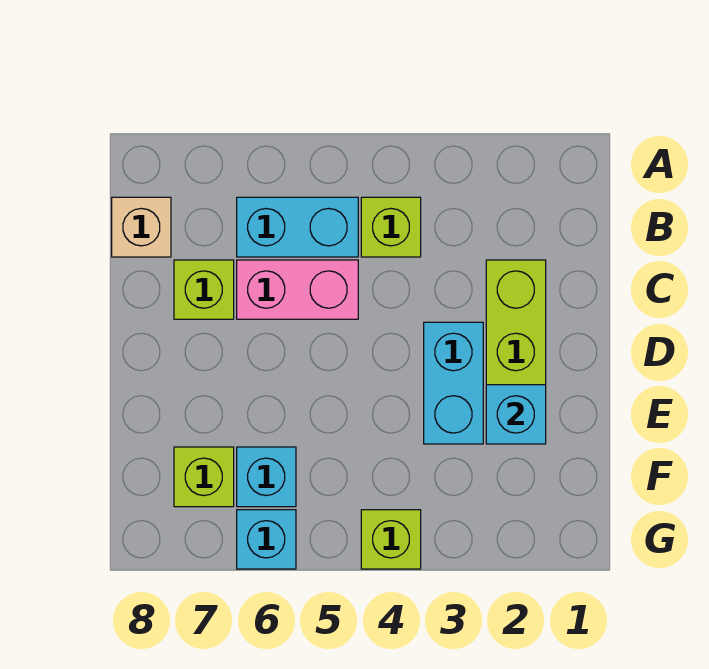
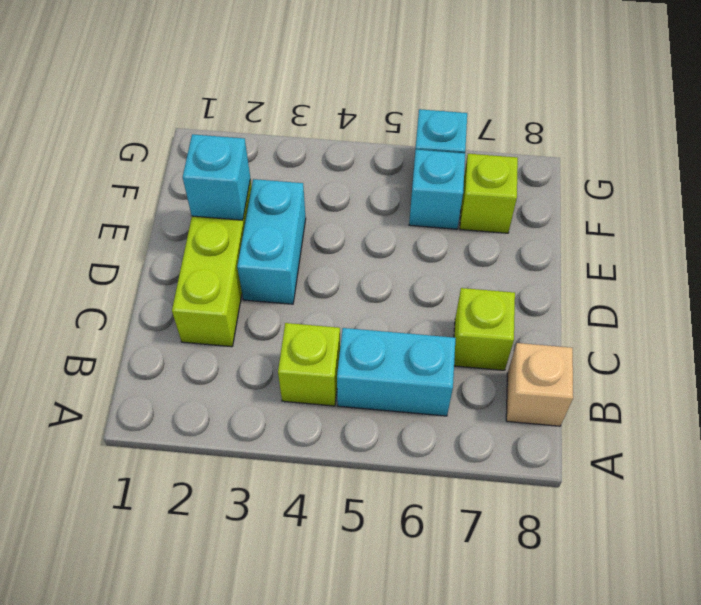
pink brick C5:C6 level 1 -> none
lime brick G4 level 1 -> none

